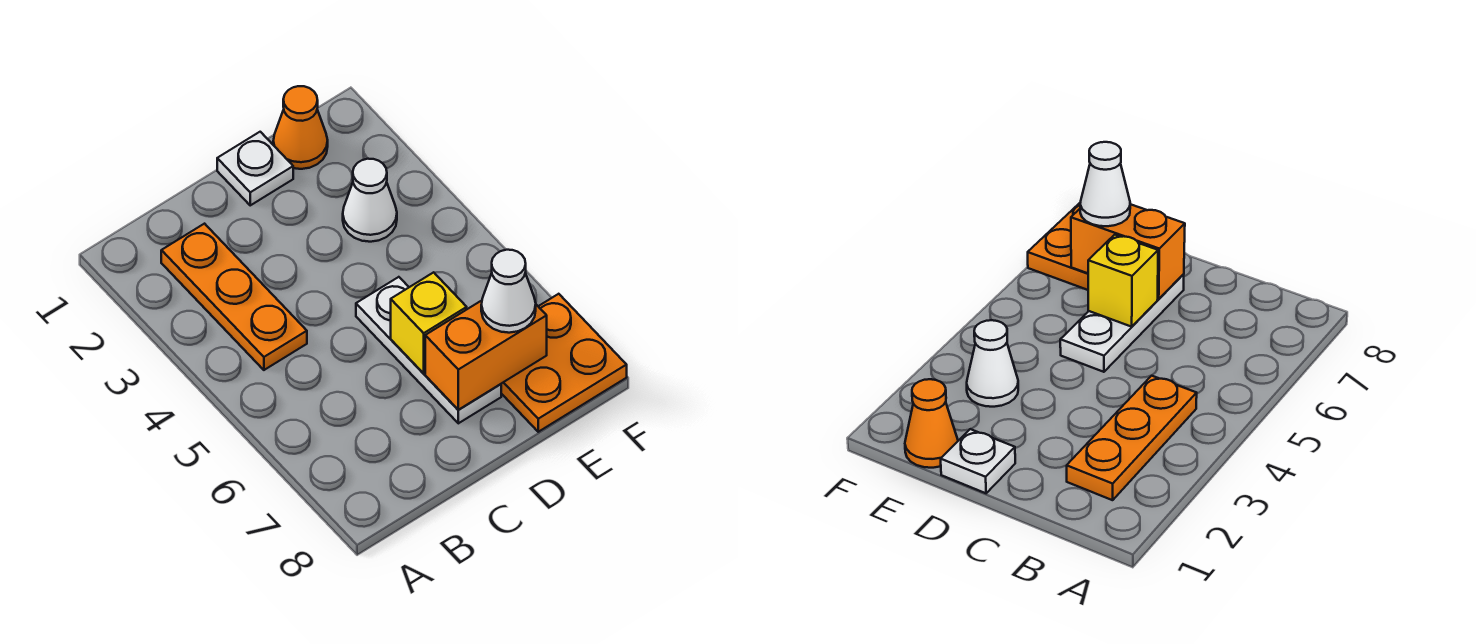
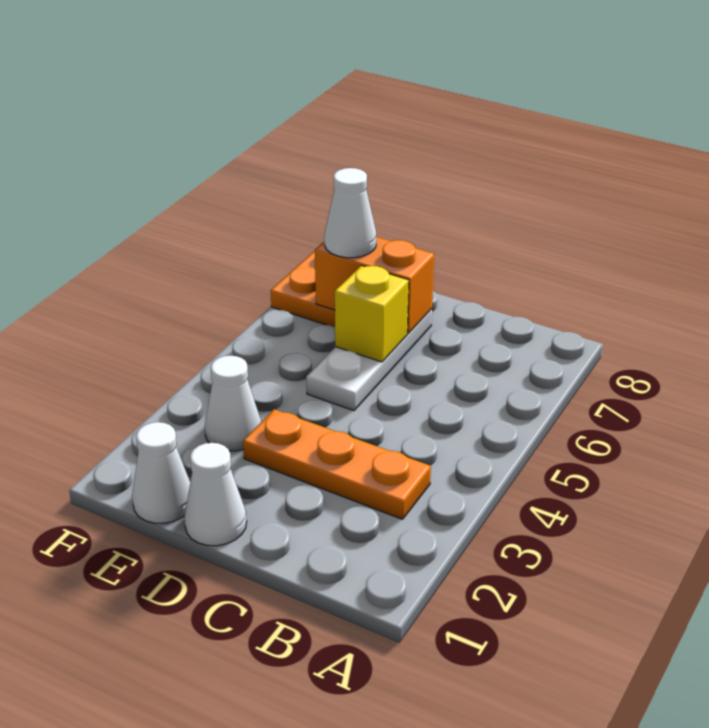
orange plate B2:B4 level 1 -> orange plate B3:D3 level 1
white plate D1 level 1 -> white cone D1 level 1
orange cone E1 level 1 -> white cone E1 level 1

